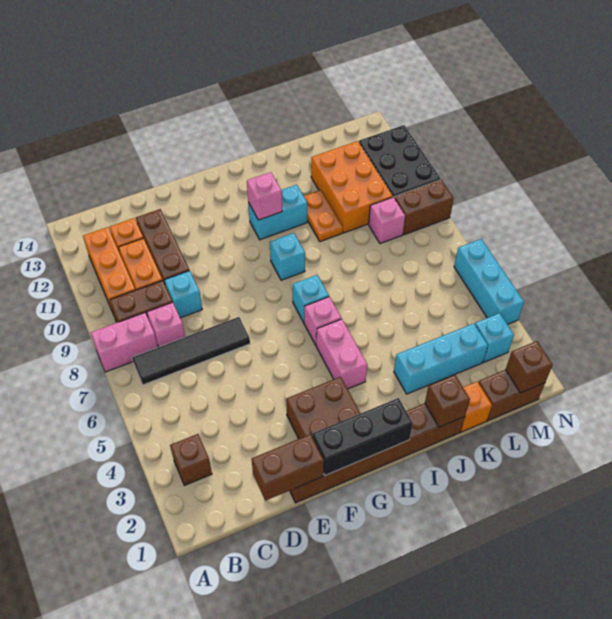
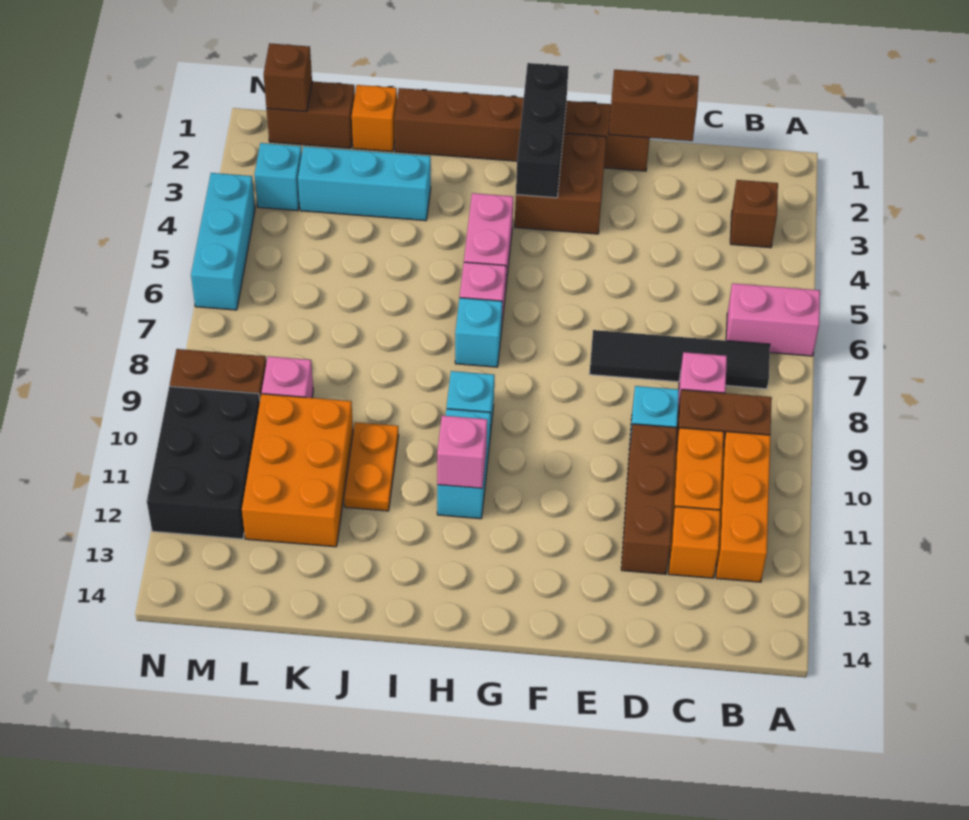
pink brick A8:B8 level 1 -> pink brick A6:B6 level 1
black brick F1:H1 level 2 -> black brick G1:G3 level 2
cyan brick H11:I11 level 1 -> cyan brick H10:H11 level 1
brown brick J1 level 2 -> none

